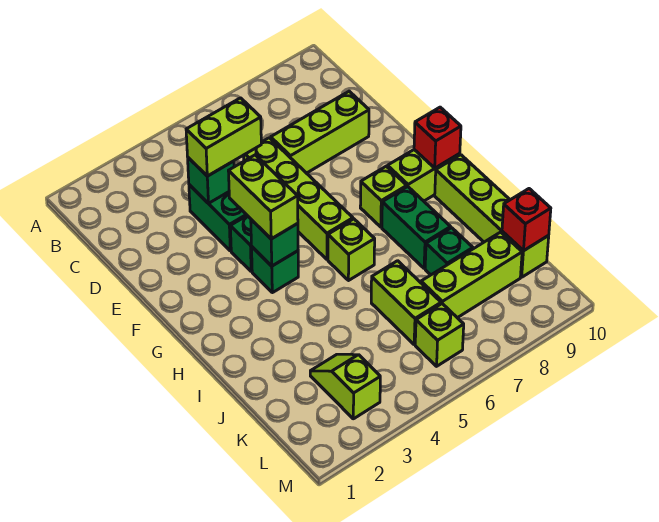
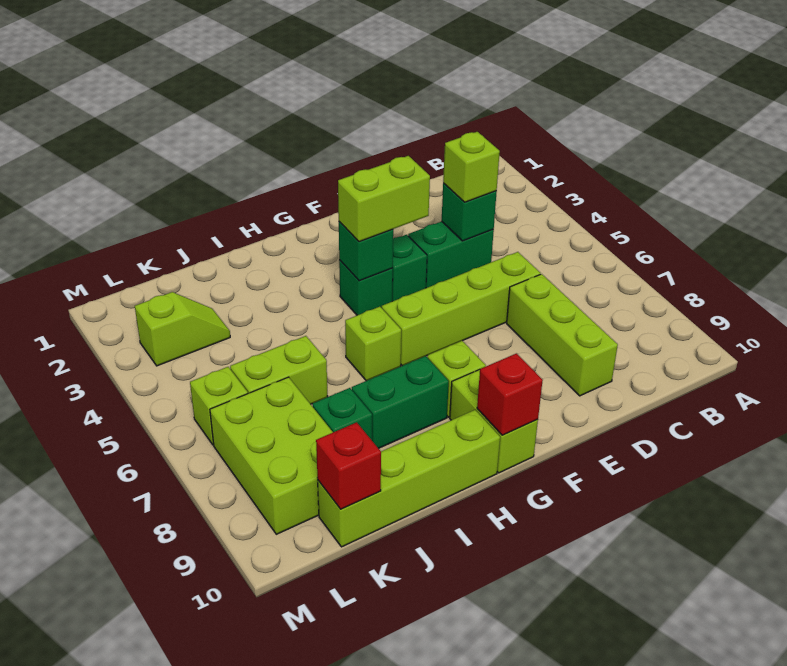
lime brick D4:D5 level 3 -> lime brick D4 level 3
lime brick K7:K9 level 1 -> lime brick K7:L9 level 1

